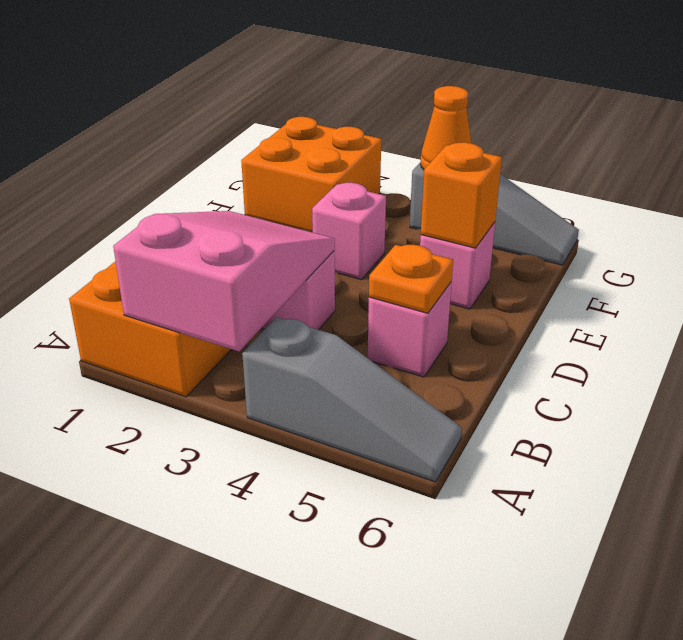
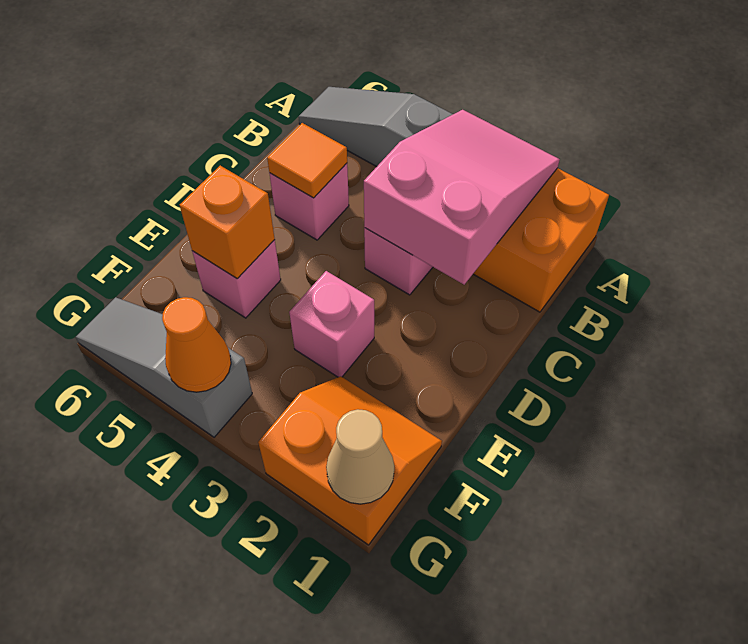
pink slope A2:C3 level 2 top A -> pink slope A2:C3 level 2 top C
orange plate C5 level 2 -> orange tile C5 level 2
orange brick F1:G2 level 1 -> orange slope F1:G2 level 1 top G
none -> tan cone G1 level 2

